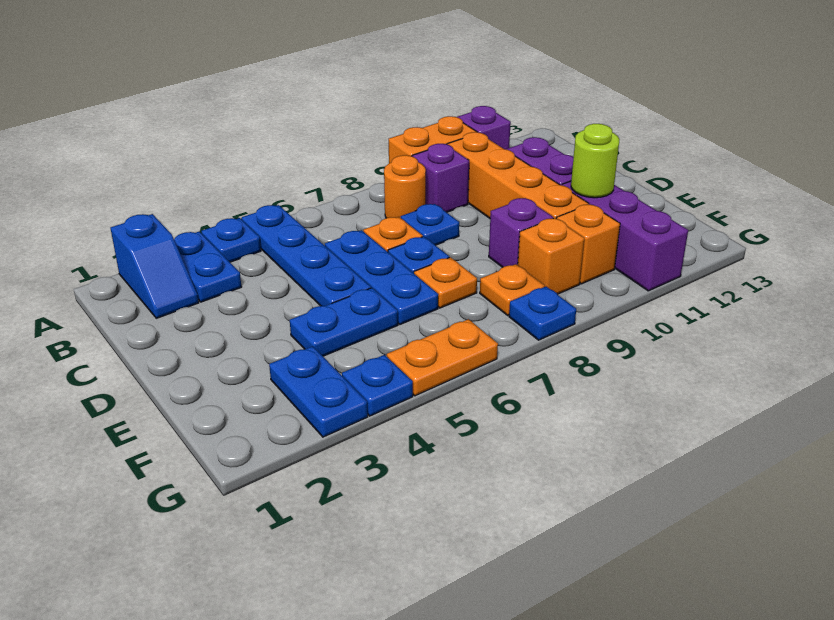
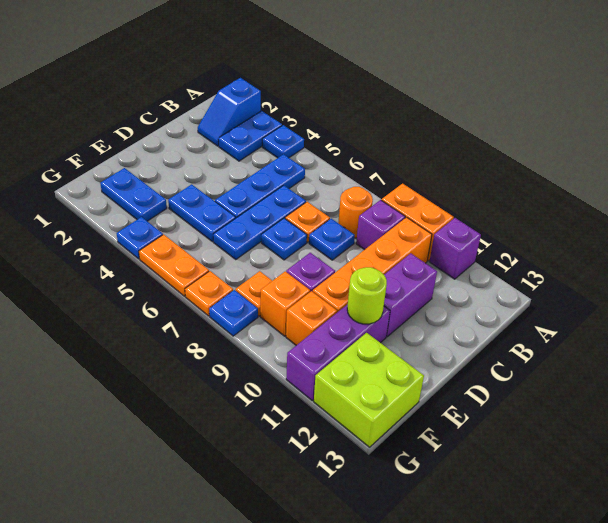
blue plate A5:D5 level 1 -> blue plate B5:D5 level 1
orange plate E7 level 1 -> orange plate G7 level 1
blue plate F3:G3 level 1 -> blue plate F2:F3 level 1
none -> lime brick F12:G13 level 1

